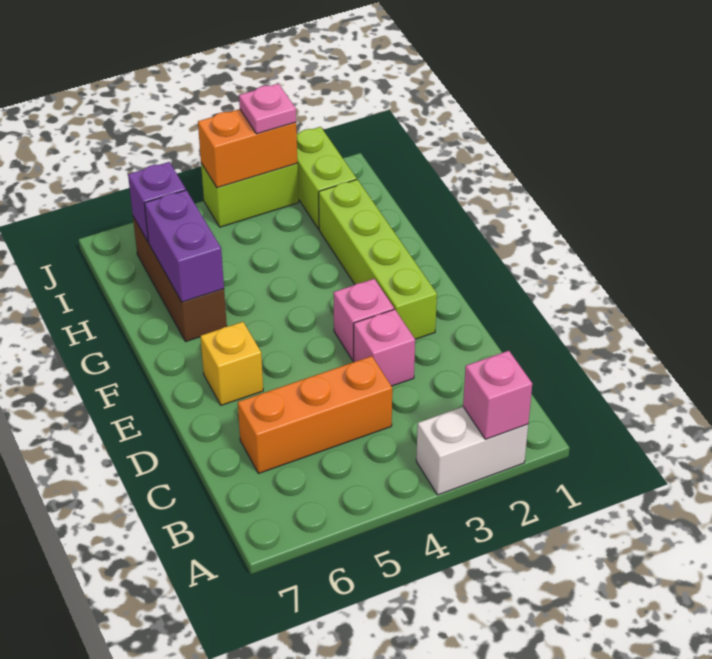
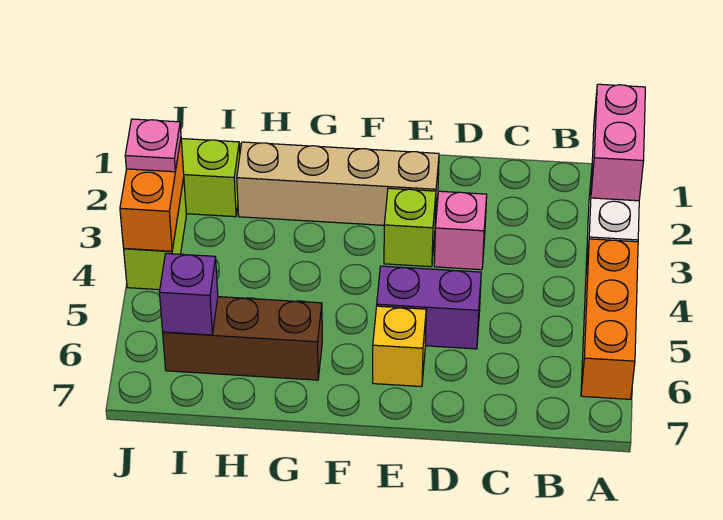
pink brick A2 level 2 -> pink brick A1:A2 level 2
orange brick C4:C6 level 1 -> orange brick A4:A6 level 1
lime brick E2:H2 level 1 -> tan brick E2:H2 level 1
pink brick E3 level 1 -> lime brick E3 level 1
purple brick G6:H6 level 2 -> purple brick D5:E5 level 1

